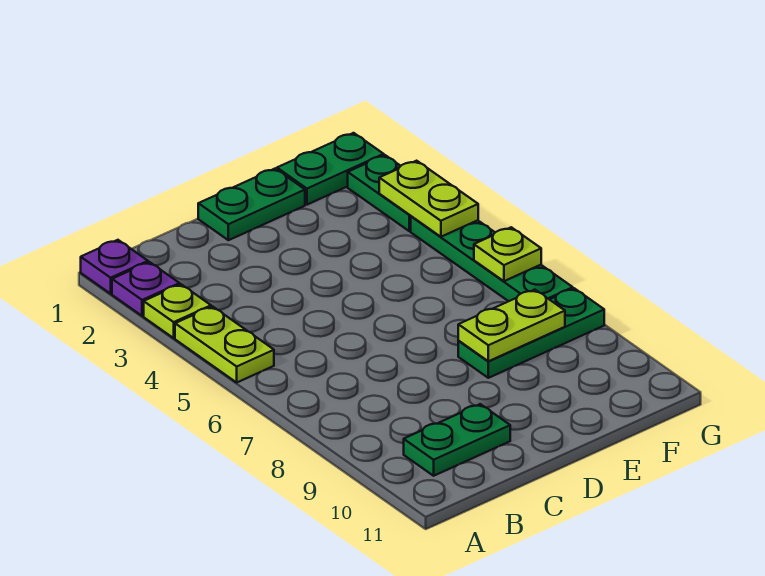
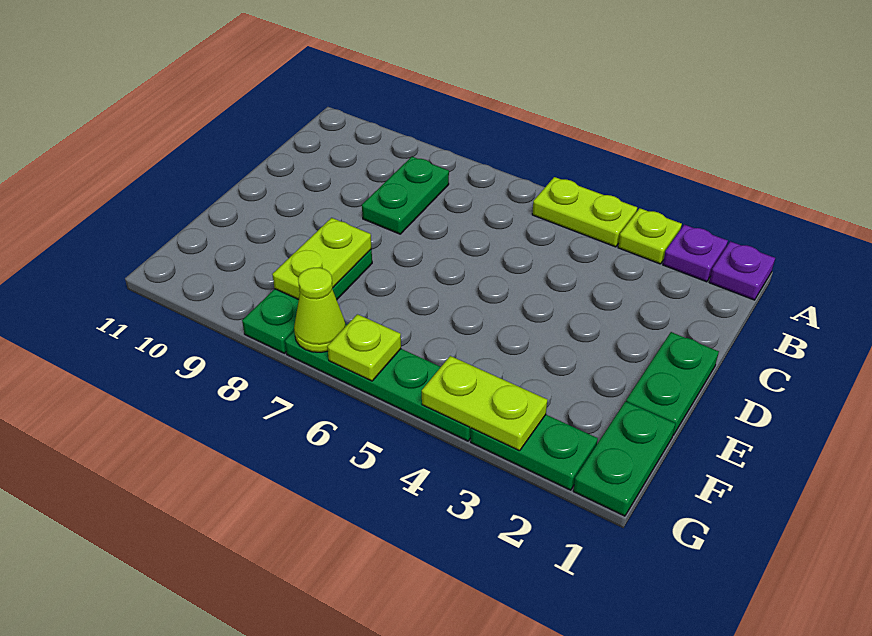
green plate B10:C10 level 1 -> green plate B8:C8 level 1
none -> lime cone G7 level 2

